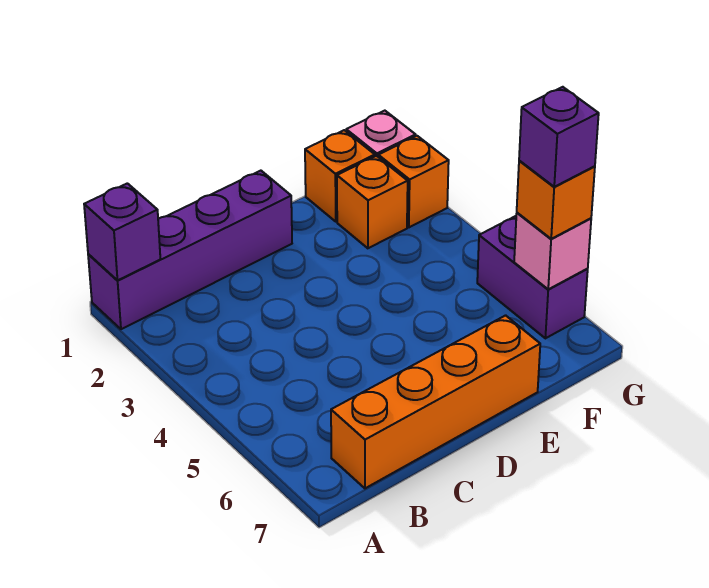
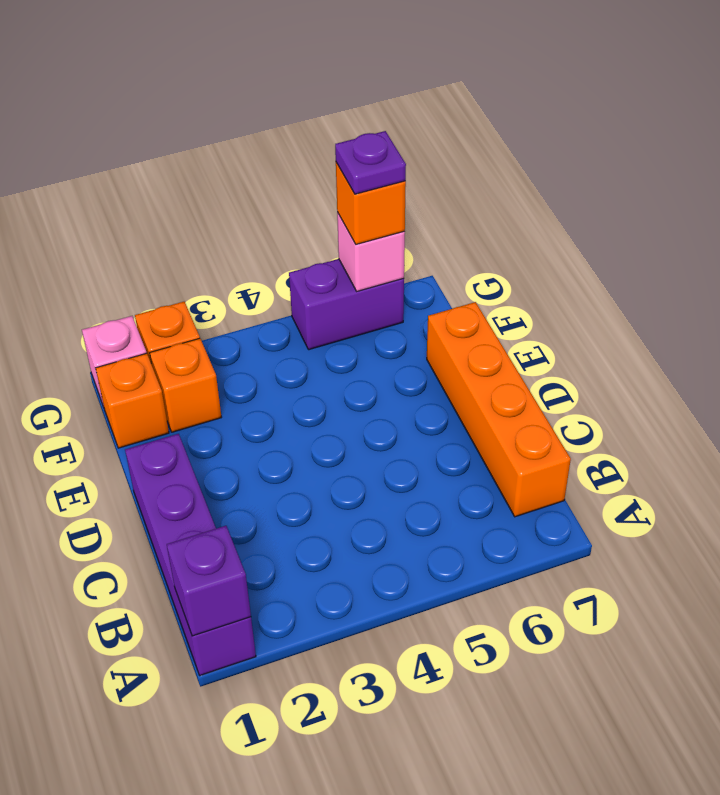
purple brick G6 level 4 -> purple plate G6 level 4

